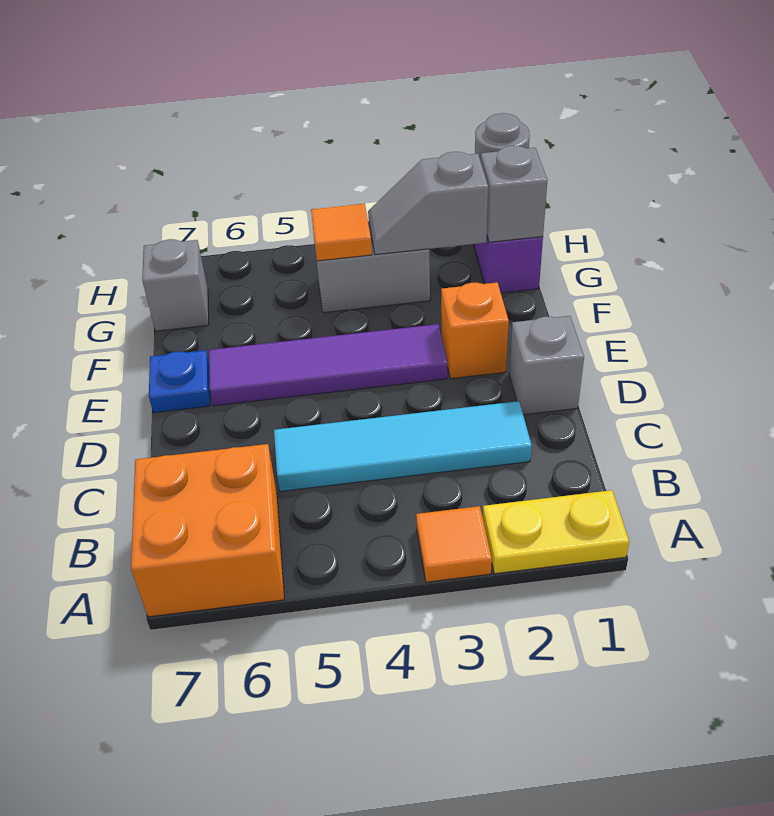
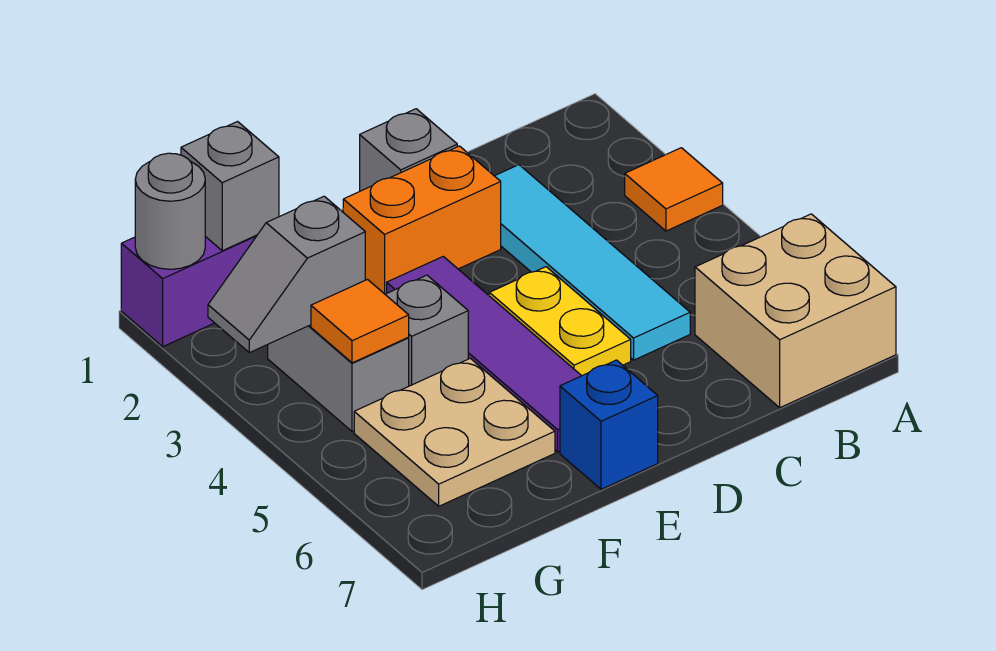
yellow plate A1:A2 level 1 -> yellow plate D4:D5 level 1
orange brick A6:B7 level 1 -> tan brick A6:B7 level 1
orange brick E2 level 1 -> orange brick D2:E2 level 1
blue plate E7 level 1 -> blue brick E7 level 1
none -> tan plate F5:G6 level 1
grey slope G2:G3 level 2 top 2 -> grey slope G3:H3 level 2 top G
grey brick G7 level 1 -> grey brick F4 level 1

